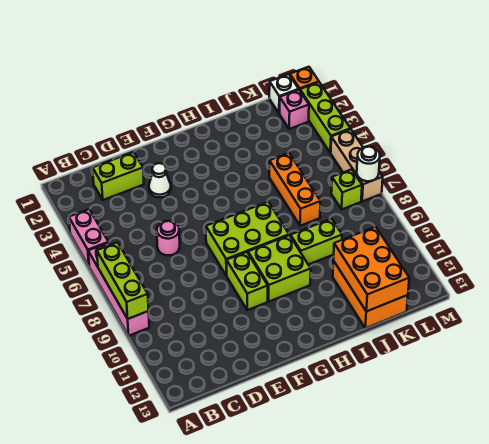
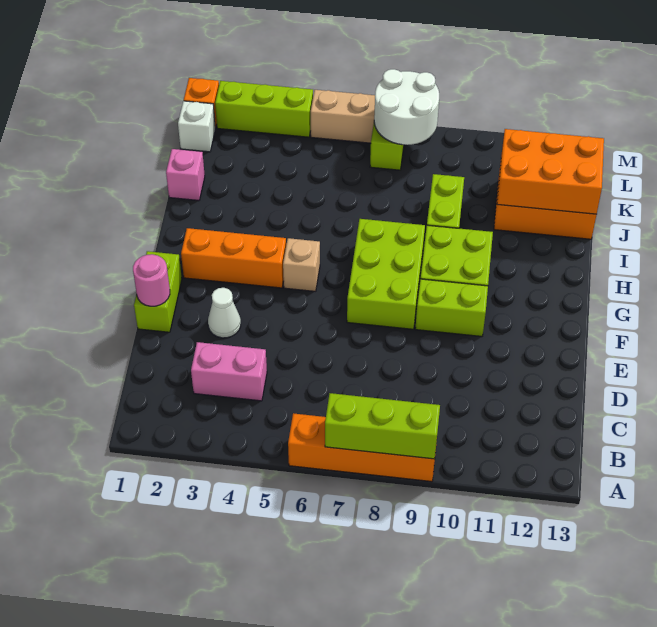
pink brick A4:A5 level 1 -> pink brick C3:C4 level 1
pink brick A6:A9 level 1 -> orange brick A6:A9 level 1
lime brick C2:D2 level 1 -> lime brick E1:F1 level 1
pink round brick D6 level 1 -> pink round brick E1 level 2
none -> tan brick G5 level 1
orange brick J5:J7 level 1 -> orange brick G2:G4 level 1
pink brick L2 level 1 -> pink brick J1 level 1
white round brick M7 level 2 -> white round brick L7:M8 level 2

